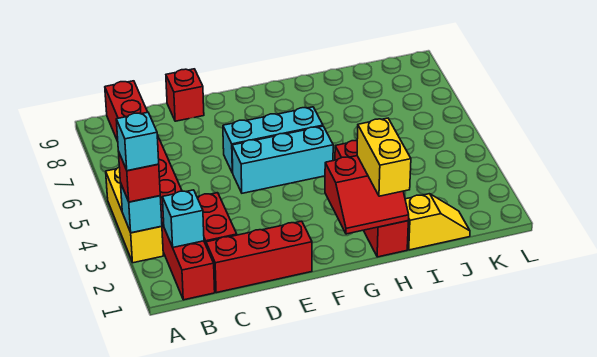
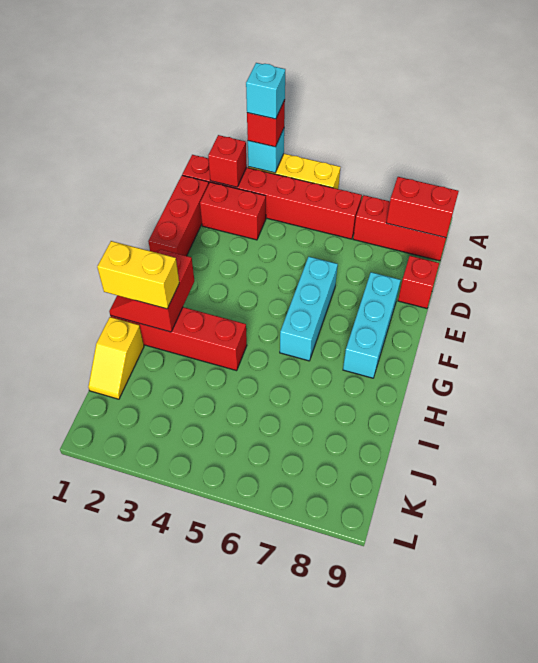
cyan brick B2 level 2 -> red brick B2 level 2
none -> red brick B8:B9 level 2
cyan brick E5:G5 level 1 -> cyan brick E8:G8 level 1

